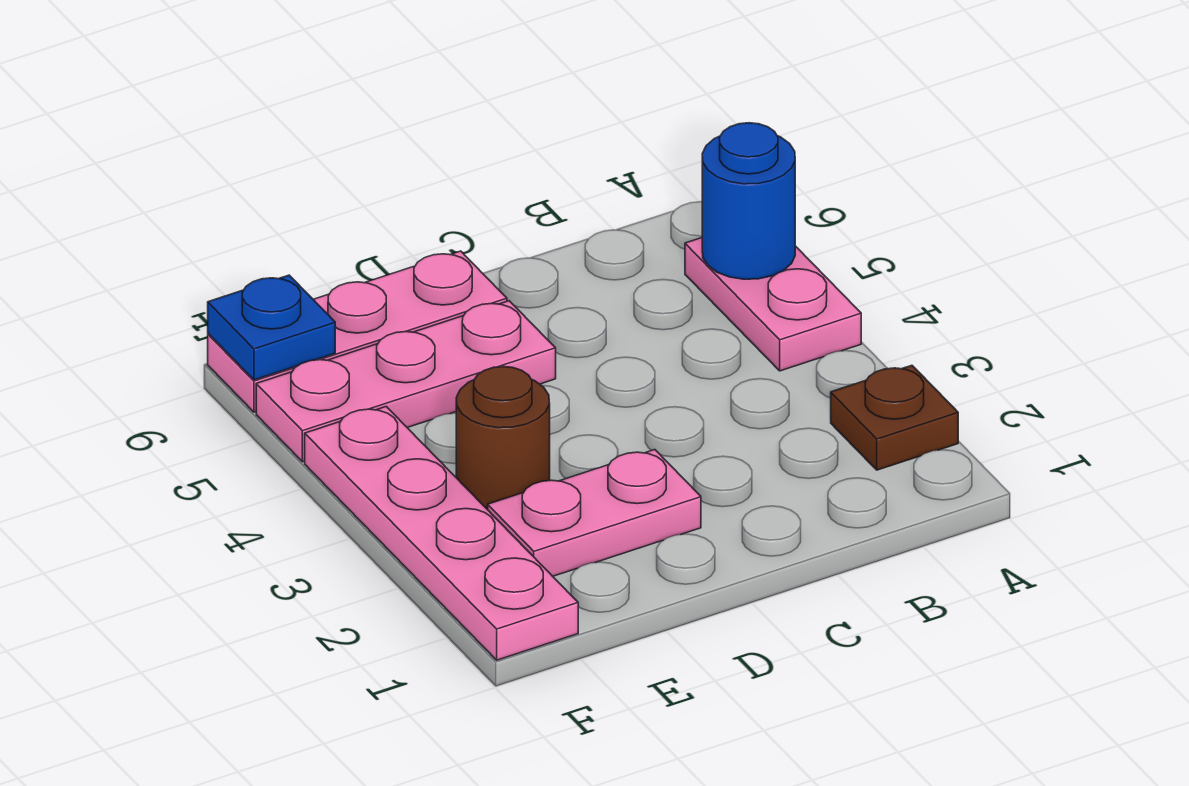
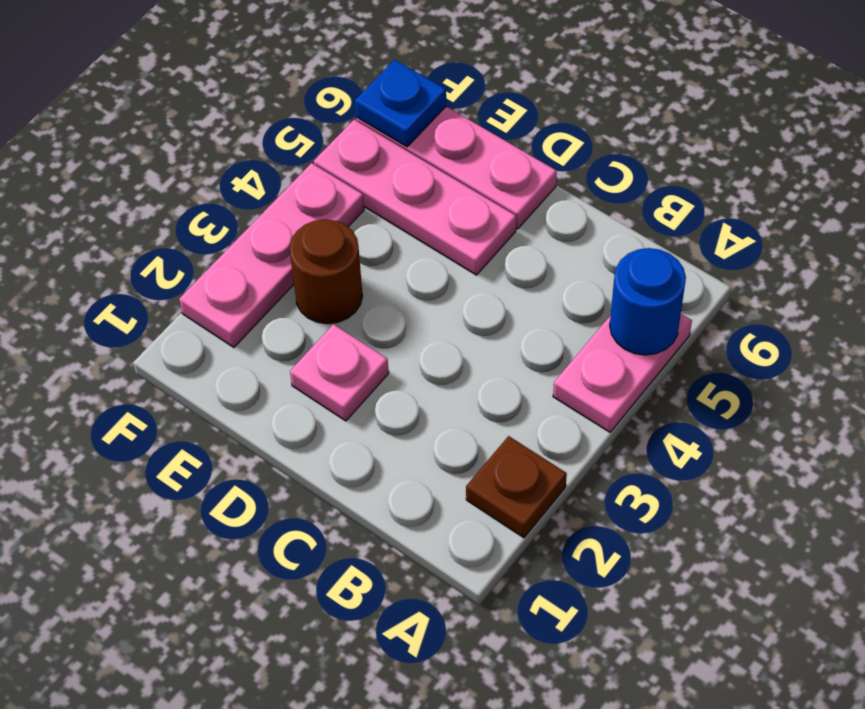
pink plate D2:E2 level 1 -> pink plate D2 level 1
pink plate F1:F4 level 1 -> pink plate F2:F4 level 1

